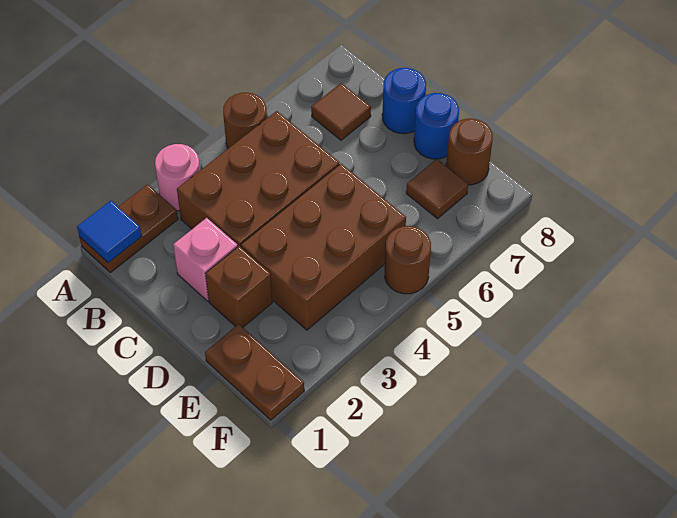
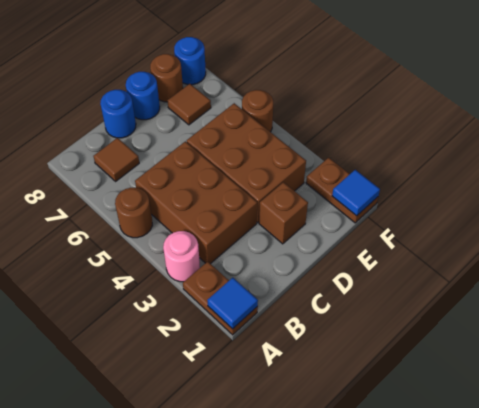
pink brick C2 level 1 -> none
brown plate E1:F1 level 1 -> brown plate F1:F2 level 1
none -> blue tile F1 level 2
none -> blue round brick F8 level 1

